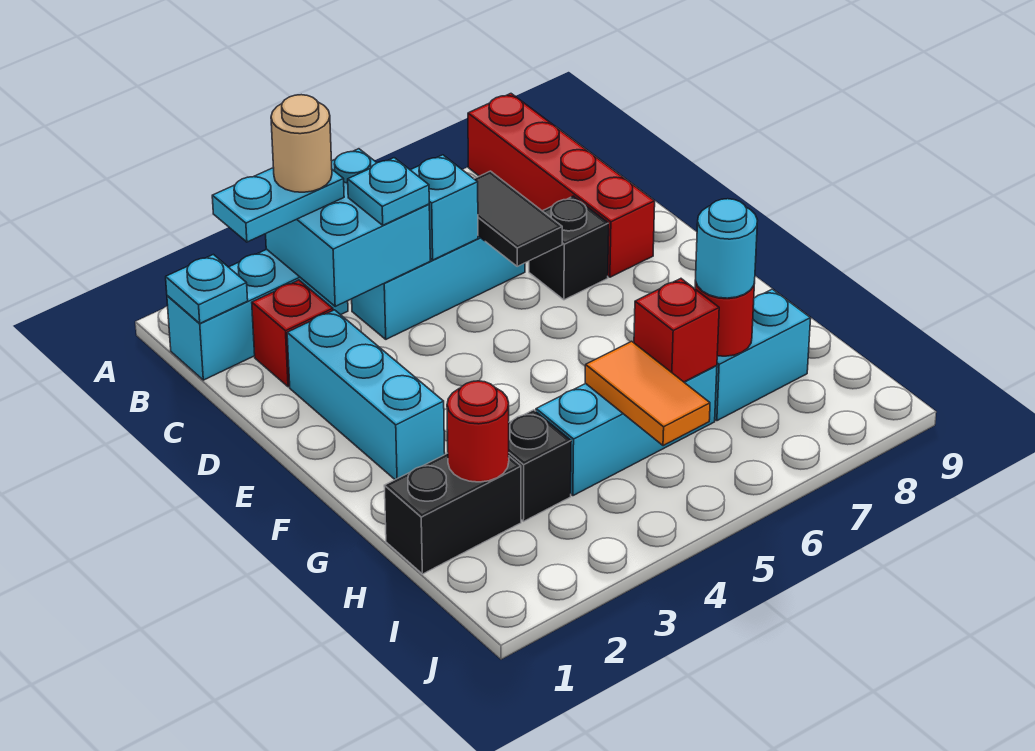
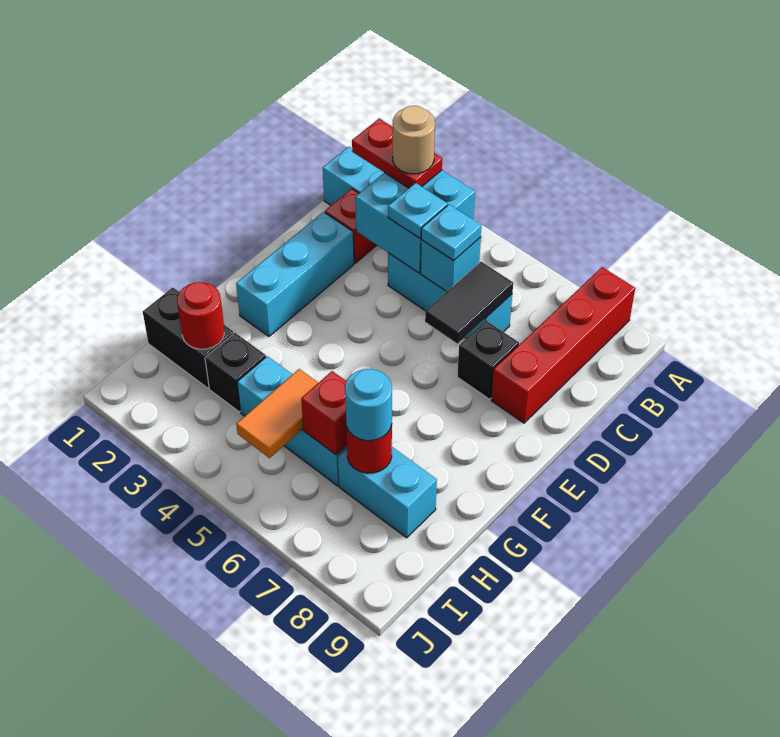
cyan plate B1 level 2 -> cyan plate C5 level 3
cyan plate B2:B3 level 3 -> red plate B2:B3 level 3

